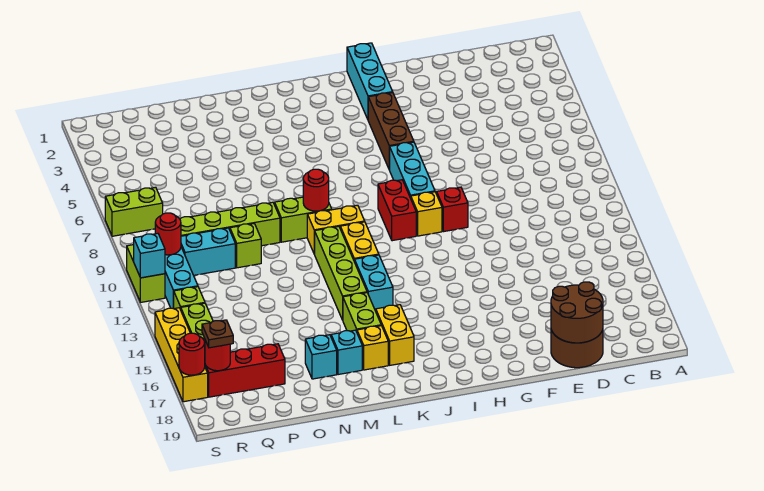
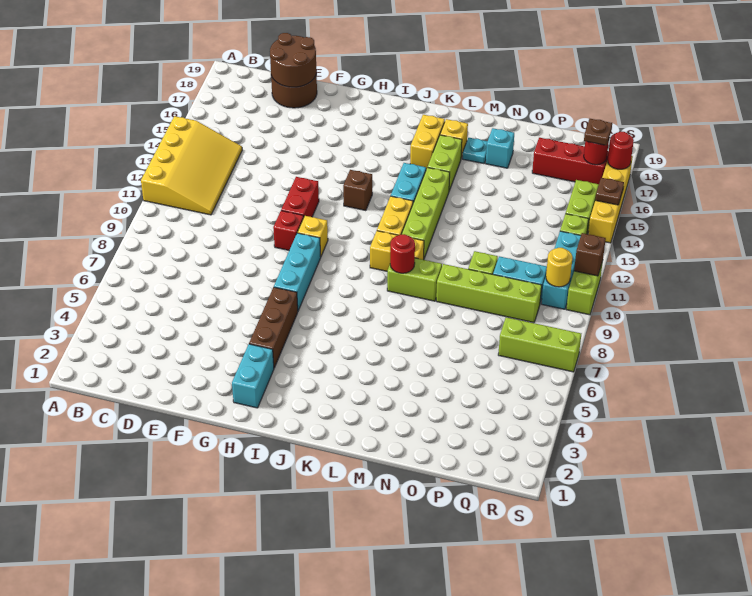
none -> yellow slope A11:C14 level 1 top A
cyan brick H1:H3 level 1 -> cyan brick H2:H3 level 1
red brick I9:I10 level 1 -> red brick G11:G12 level 1
none -> brown brick I13 level 1
cyan brick M17 level 1 -> cyan plate M17 level 1
lime brick R7:S7 level 1 -> lime brick Q7:S7 level 1
red round brick R10 level 2 -> yellow round brick R10 level 2
cyan brick S11 level 2 -> brown brick S11 level 2
none -> brown plate S15 level 2

